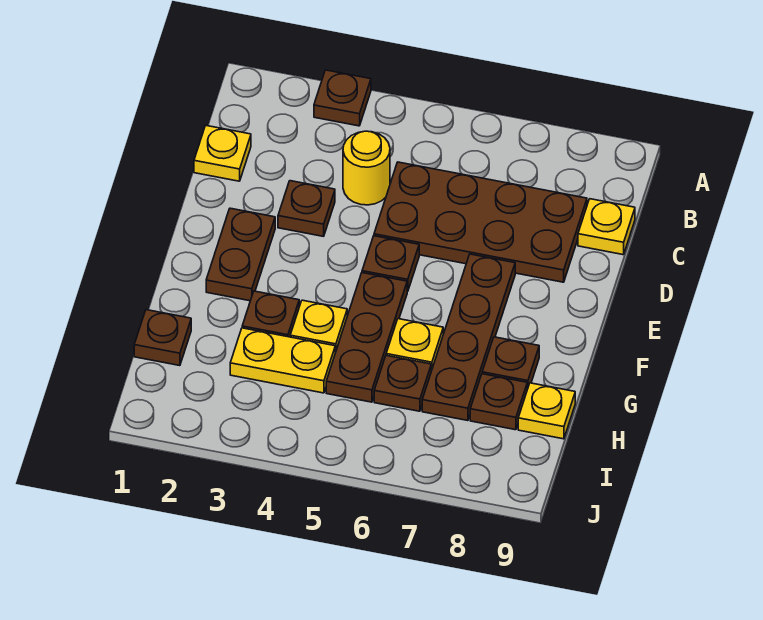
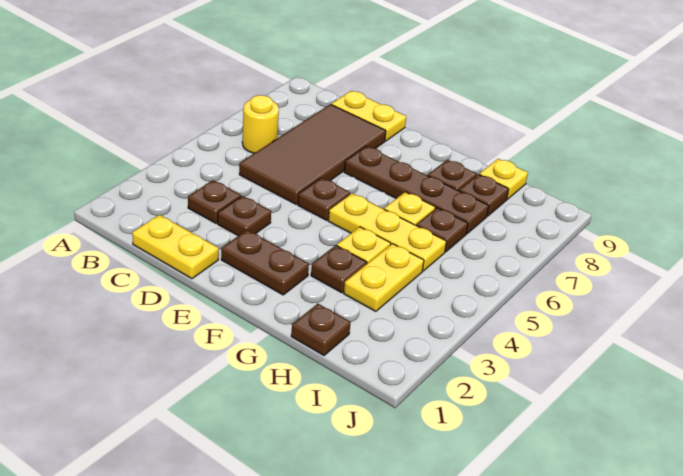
brown plate A3 level 1 -> brown plate C3 level 1
yellow plate C1 level 1 -> yellow plate C1:D1 level 1
yellow round brick C4 level 1 -> yellow round brick B6 level 1
brown plate C5:D8 level 1 -> brown tile C5:D8 level 1
yellow plate C9 level 1 -> yellow plate C9:D9 level 1
brown plate F5:H5 level 1 -> yellow plate F5:H5 level 1

